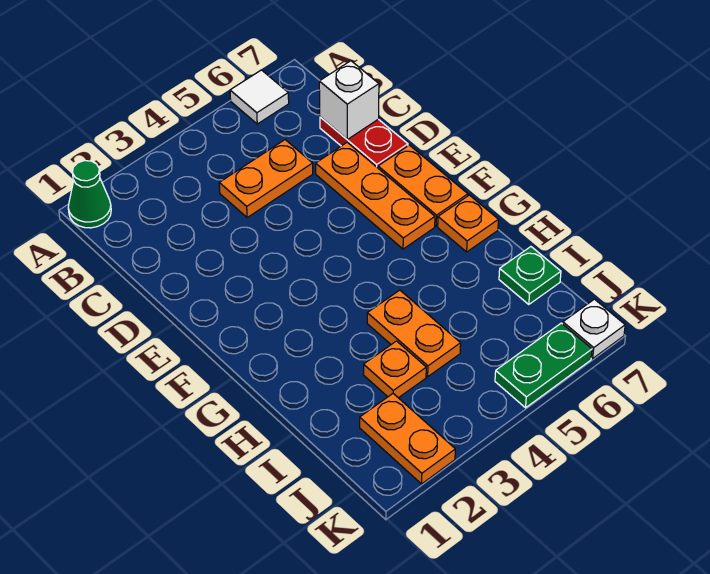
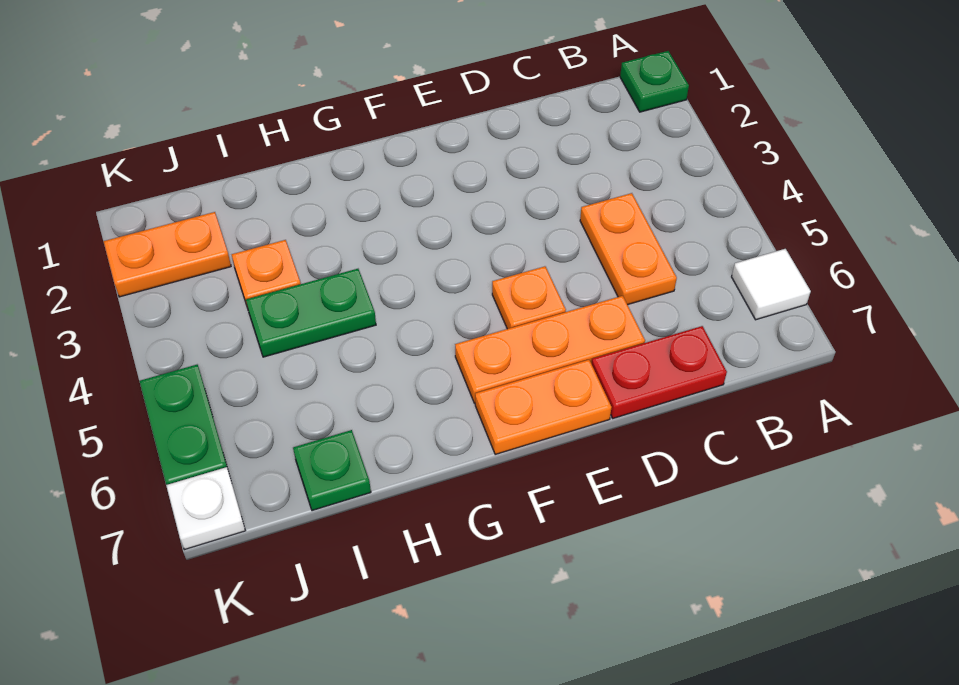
green cone A1 level 1 -> green plate A1 level 1
white brick C7 level 2 -> none
orange plate G7 level 1 -> orange plate E5 level 1
orange plate H4:I4 level 1 -> green plate H4:I4 level 1

